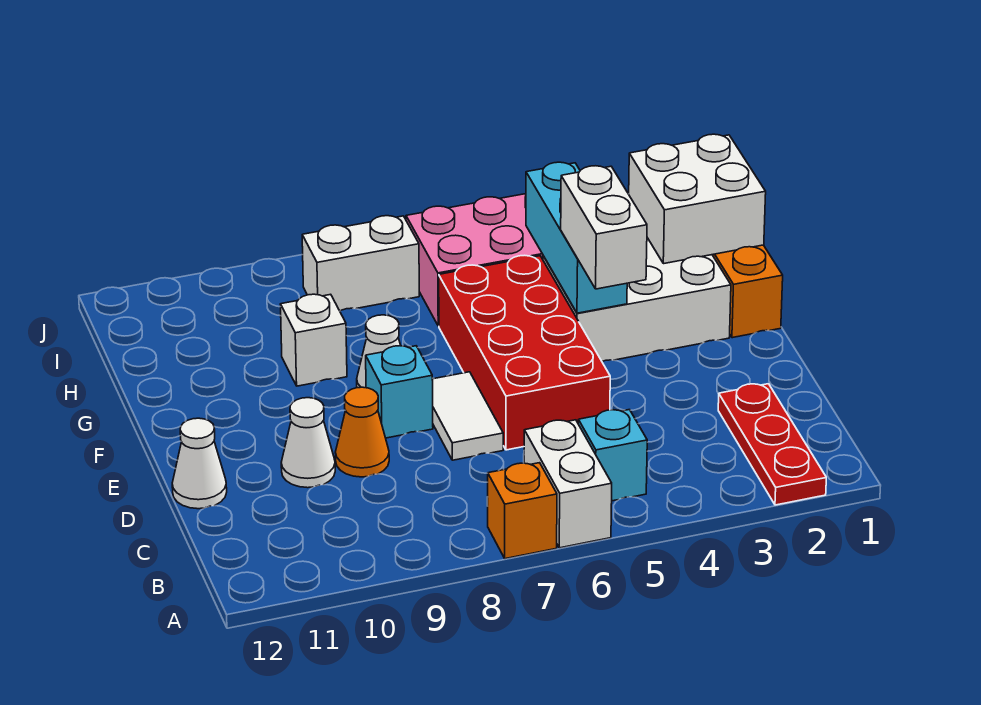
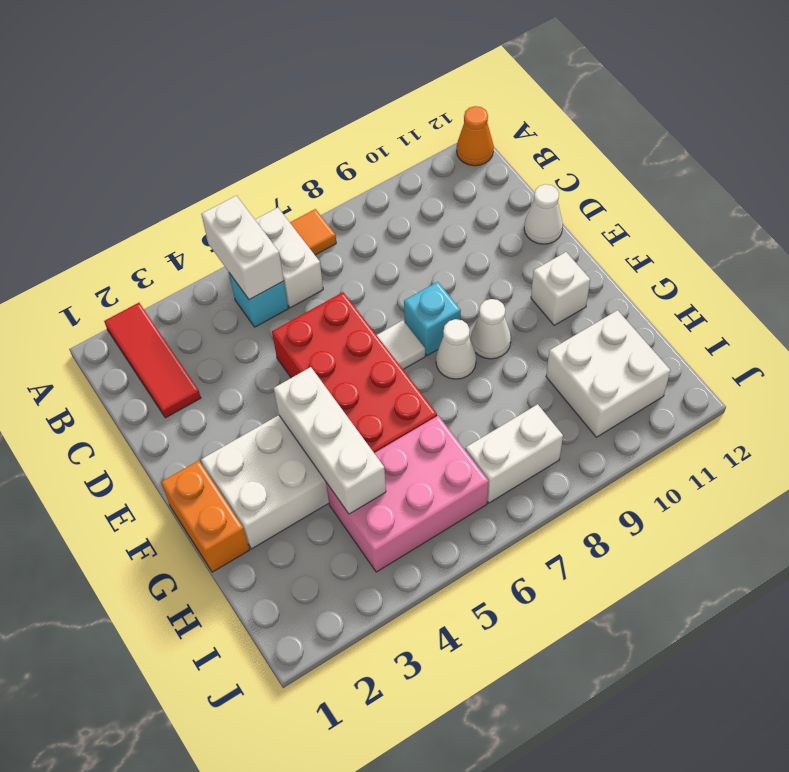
red plate A2:C2 level 1 -> red tile A2:C2 level 1
orange brick A7 level 1 -> orange tile A7 level 1
white tile D7:E7 level 1 -> white tile E7 level 1
orange cone D9 level 1 -> orange cone A12 level 1
white cone D10 level 1 -> white cone F9 level 1
white brick E4:F4 level 3 -> white brick A5:B5 level 2
cyan brick F4:H4 level 2 -> white brick F4:H4 level 2
white brick G1:H2 level 2 -> white brick H10:I11 level 1
white brick G9 level 1 -> white brick F11 level 1

